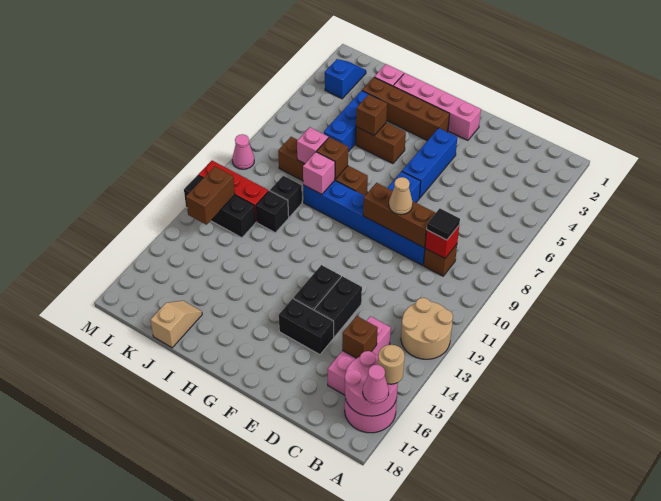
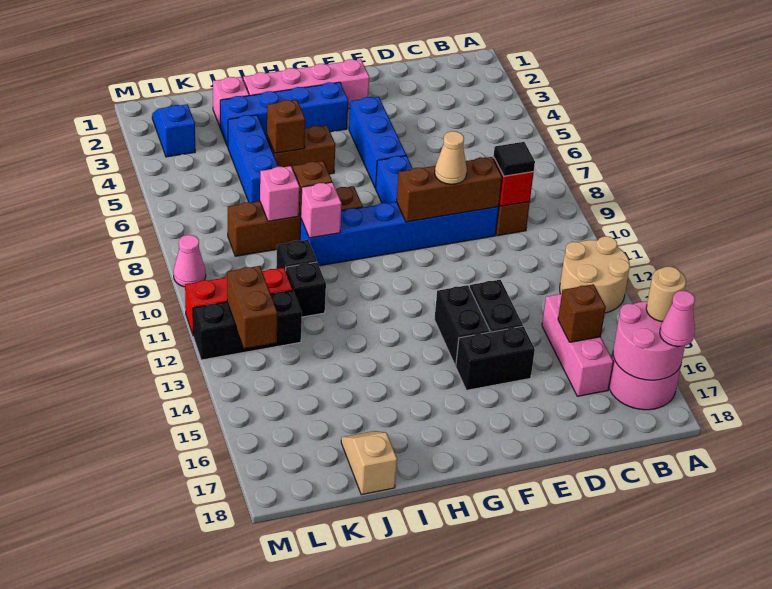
brown brick G3:J3 level 1 -> blue brick G3:J3 level 1

